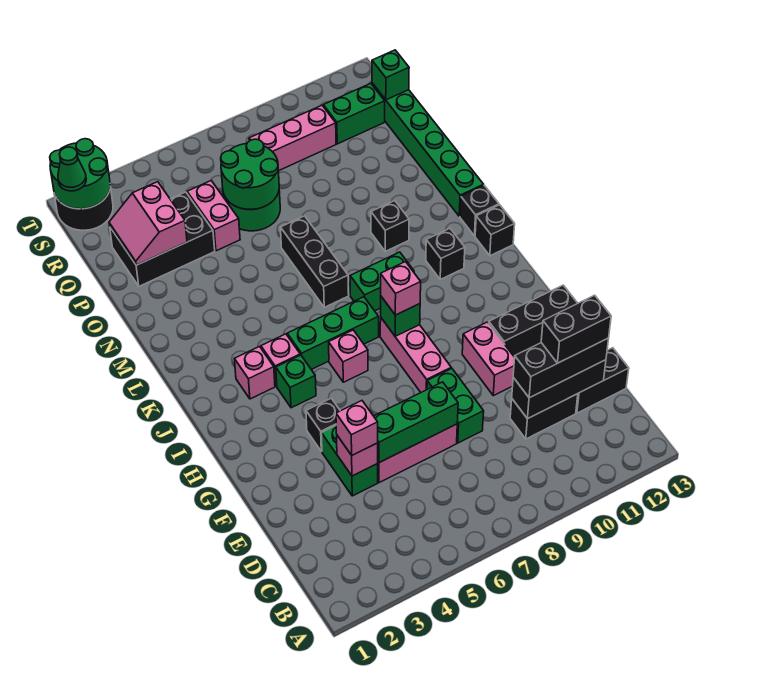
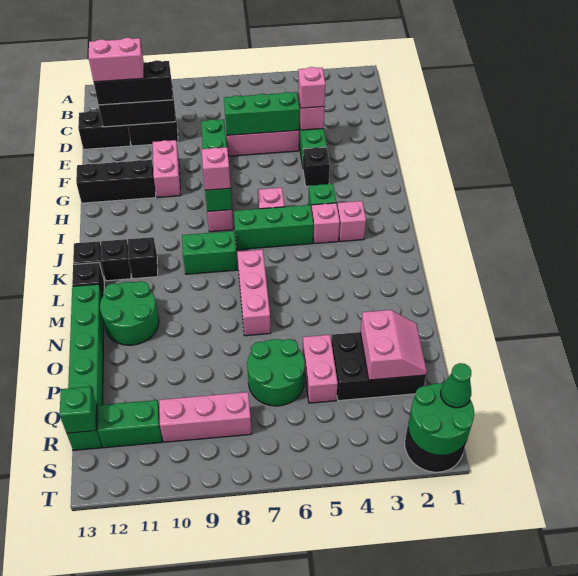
black brick D11:D12 level 4 -> pink brick D11:D12 level 4
black brick L7:N7 level 1 -> pink brick L7:N7 level 1
black brick M10 level 1 -> black brick K12 level 1
green round brick P6:Q7 level 2 -> green round brick M11:N12 level 1

